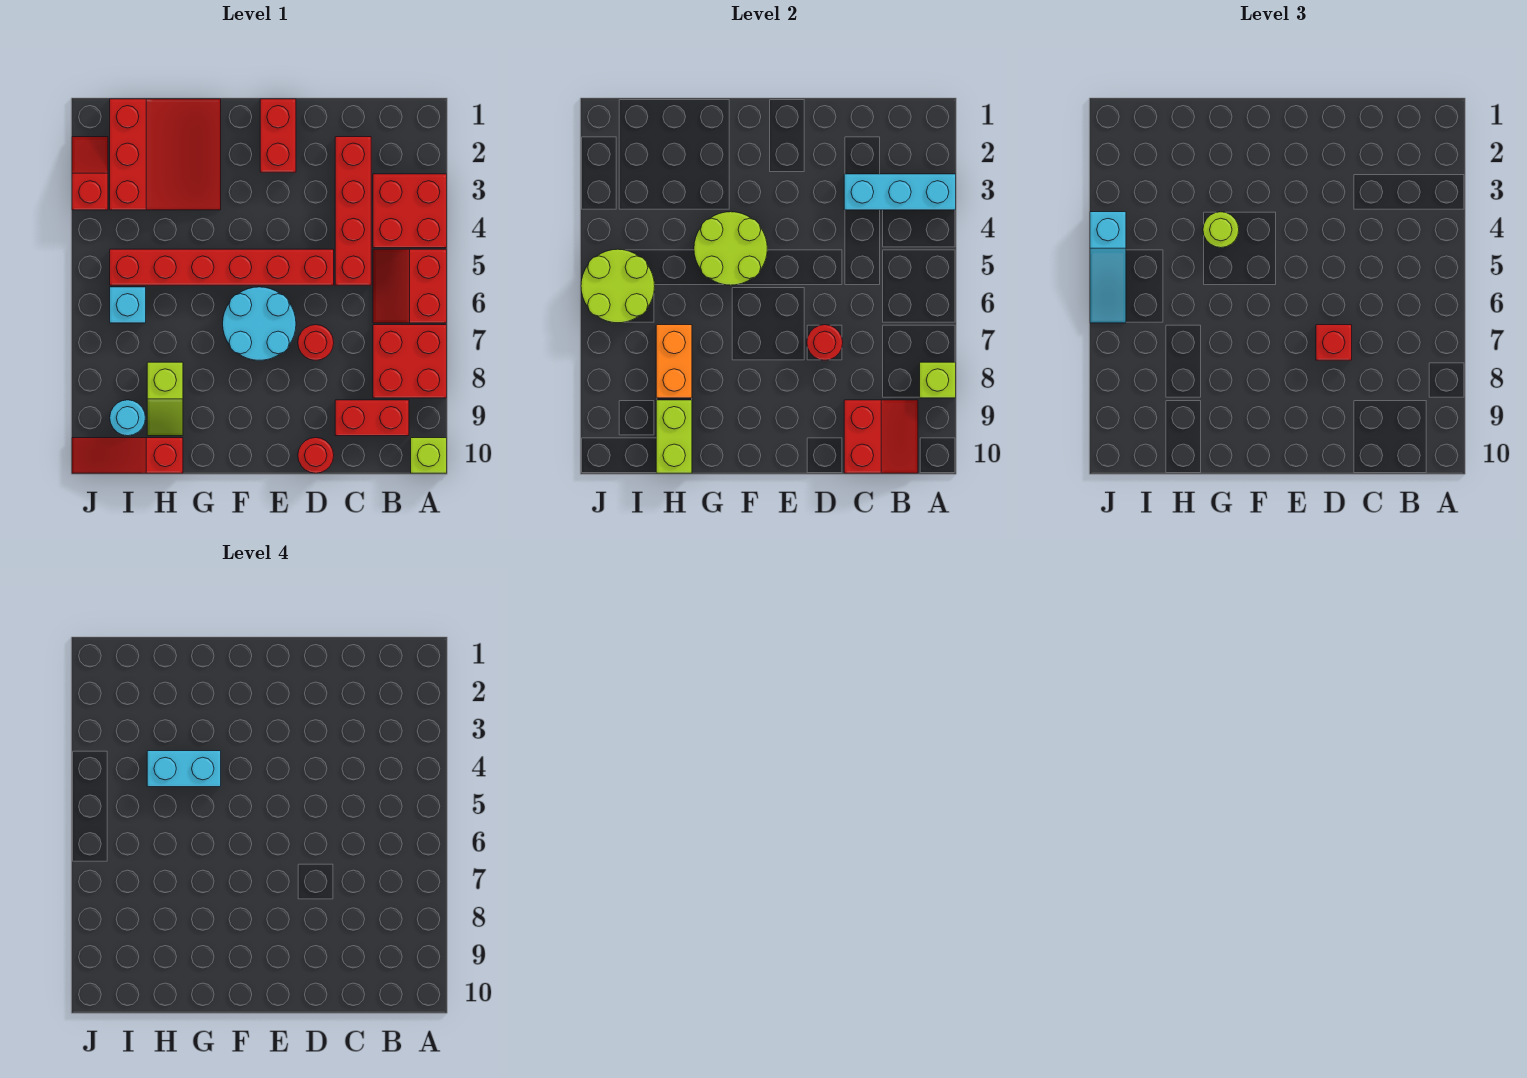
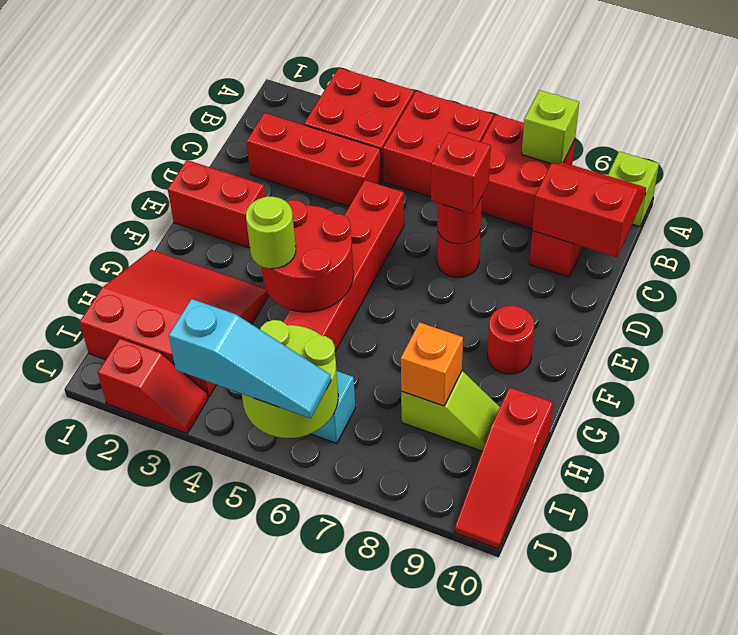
cyan brick A3:C3 level 2 -> none
red slope A5:B6 level 1 top A -> red brick A5:B6 level 1
red brick C2:C5 level 1 -> red brick C2:C4 level 1
red round brick D10 level 1 -> red round brick F9 level 1
cyan round brick E6:F7 level 1 -> none
lime round brick F4:G5 level 2 -> red round brick F4:G5 level 2
cyan brick G4:H4 level 4 -> none
orange brick H7:H8 level 2 -> orange brick H8 level 2
lime brick H9:H10 level 2 -> none
cyan round brick I9 level 1 -> none
red slope J2:J3 level 1 top 3 -> red slope J2:J3 level 1 top 2

